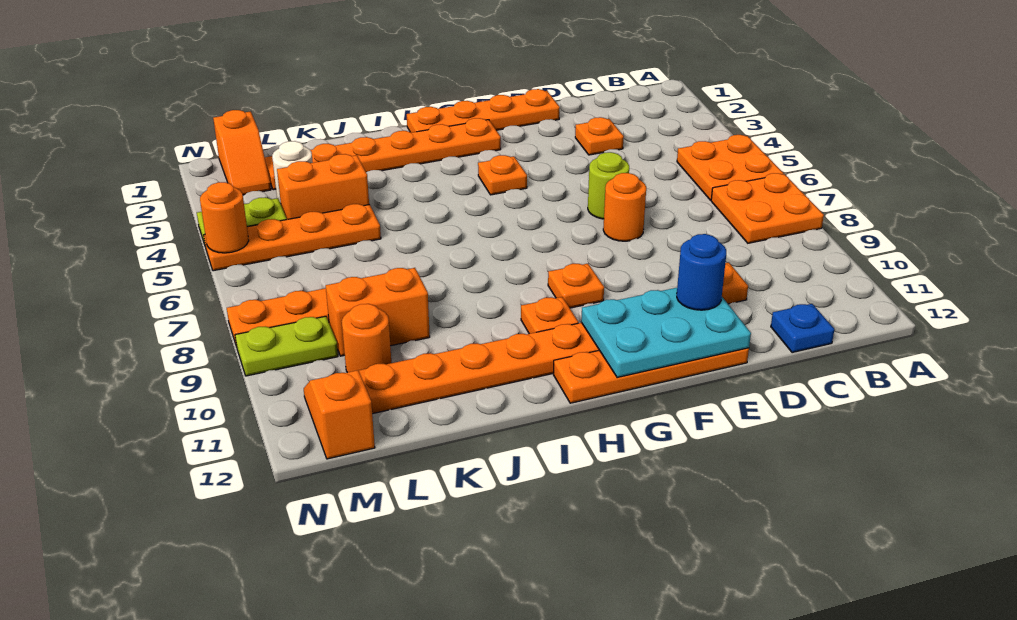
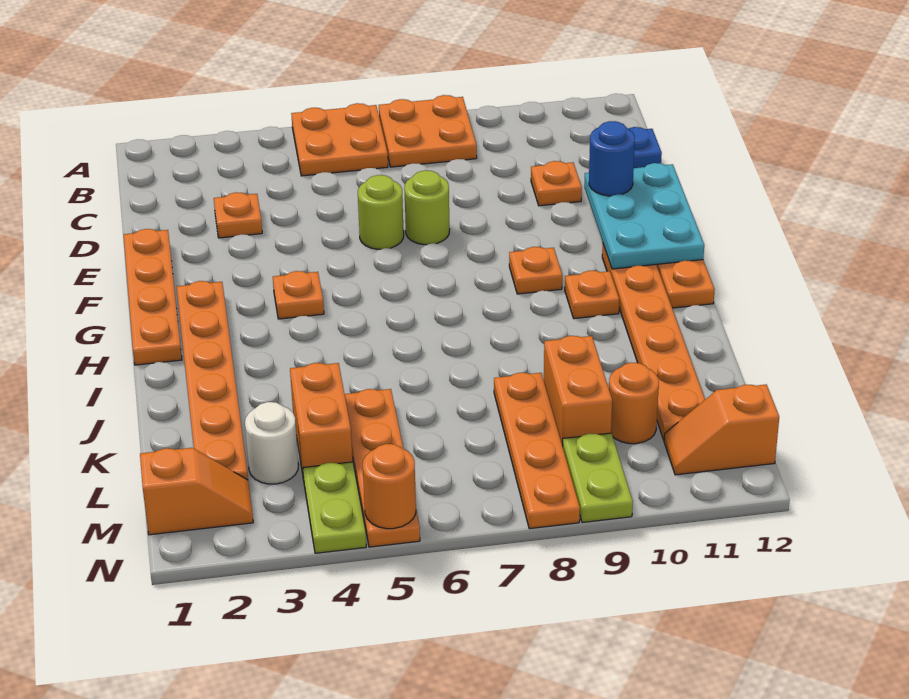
orange round brick E7 level 1 -> lime round brick E7 level 1

